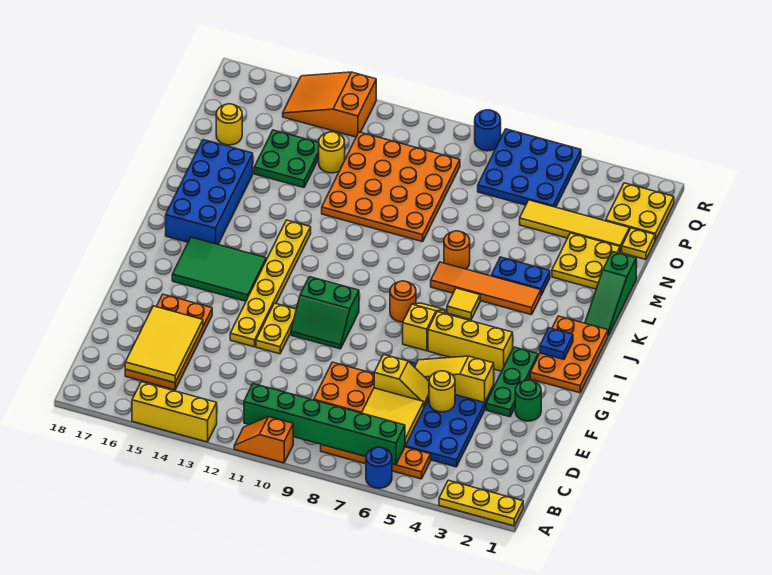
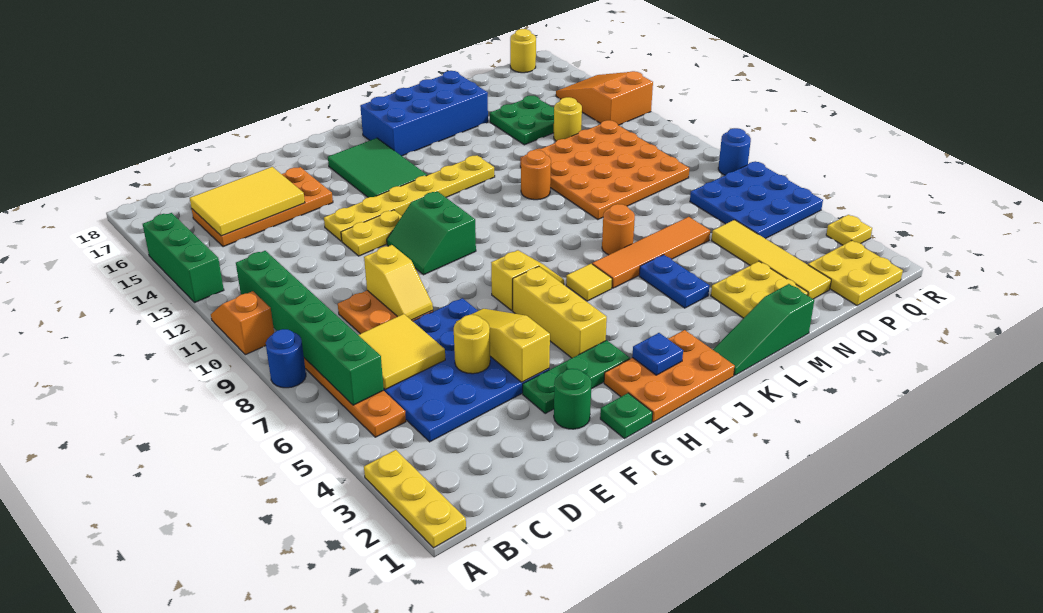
blue round brick A6 level 1 -> blue round brick A8 level 1
yellow brick A13:A15 level 1 -> green brick A13:A15 level 1
yellow slope E6:E7 level 2 top 7 -> yellow slope E8:E9 level 2 top 9
none -> green plate G1 level 1
orange round brick I8 level 1 -> orange round brick L11 level 1
orange tile K4:K7 level 1 -> orange tile K6:N6 level 1
yellow plate O1 level 1 -> yellow plate R3 level 1
yellow round brick O17 level 1 -> yellow round brick Q18 level 1

